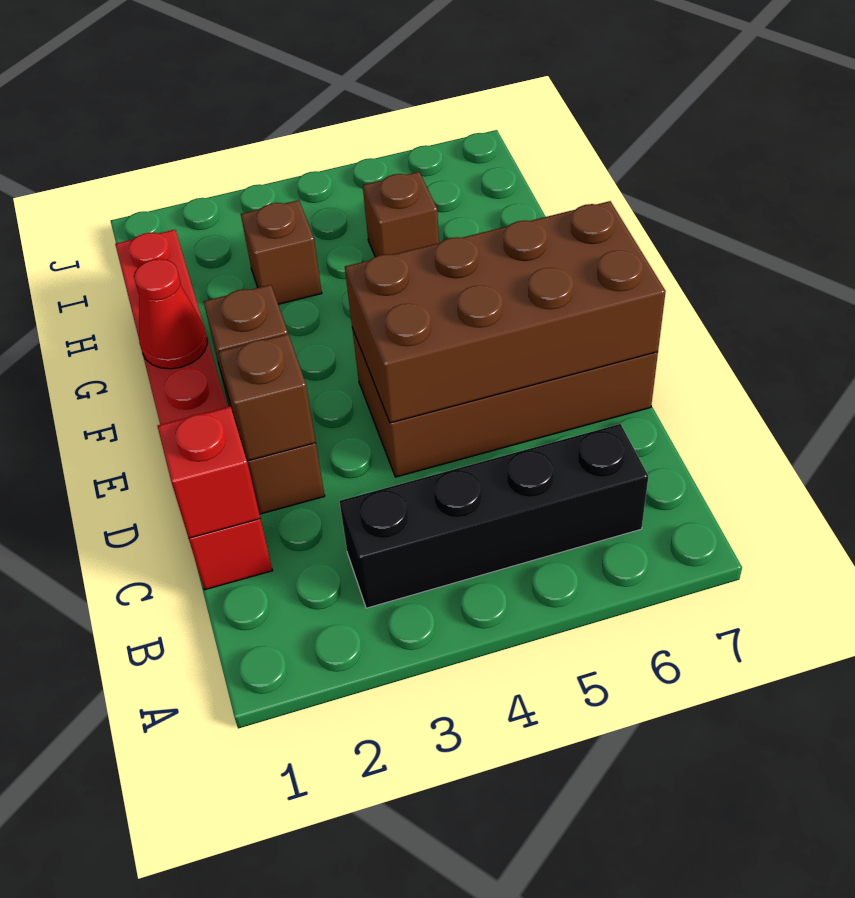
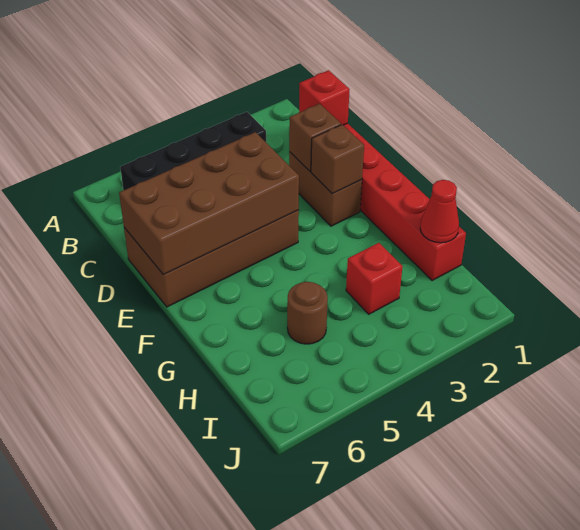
red cone F1 level 2 -> red cone H1 level 2
brown brick H3 level 1 -> red brick H3 level 1
brown brick H5 level 1 -> brown round brick H5 level 1

